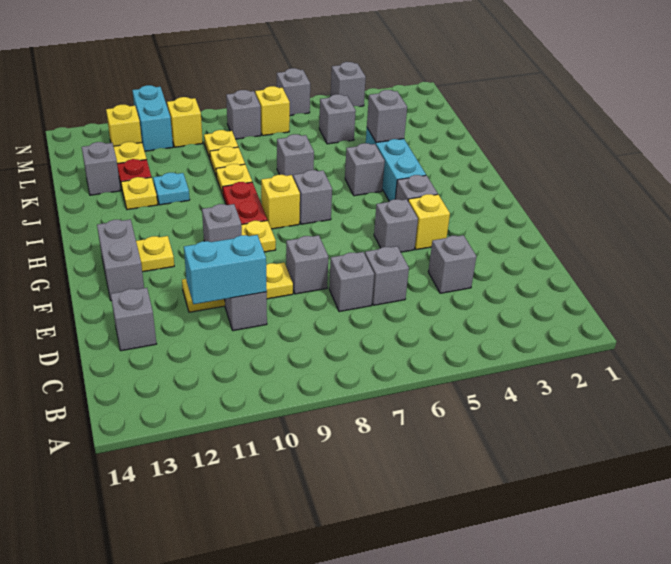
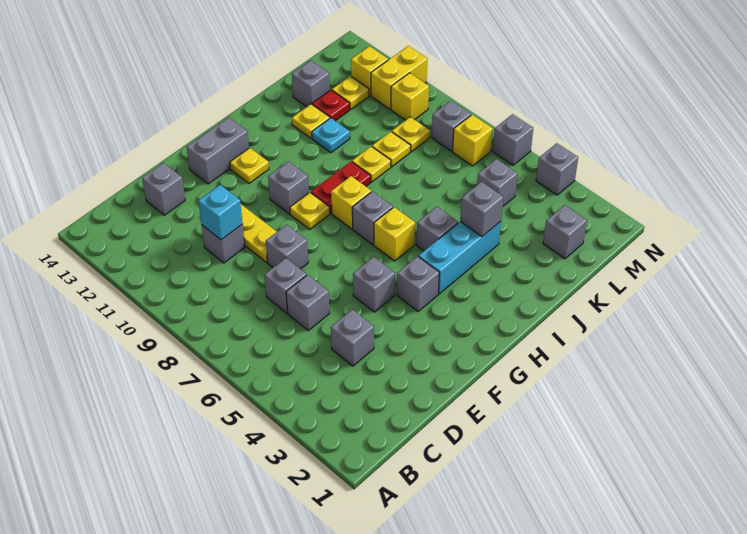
cyan brick D10:D11 level 2 -> cyan brick D10 level 2
yellow brick F4 level 1 -> yellow brick H6 level 1
grey brick J7 level 1 -> grey brick L2 level 1
cyan brick M11:N11 level 1 -> yellow brick M11:N11 level 1

